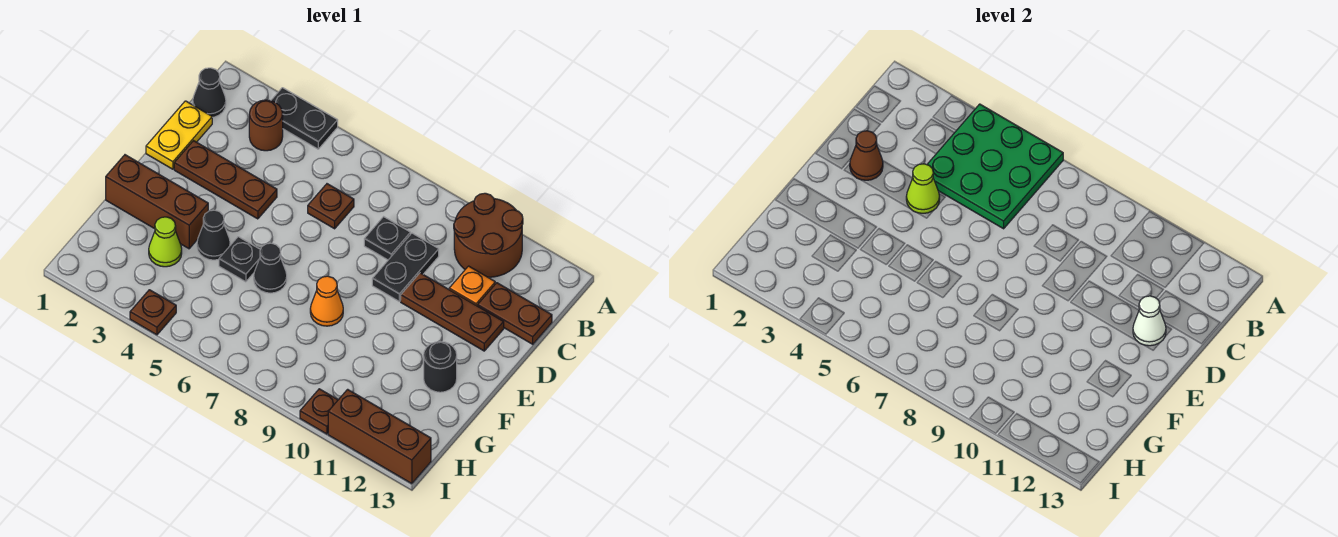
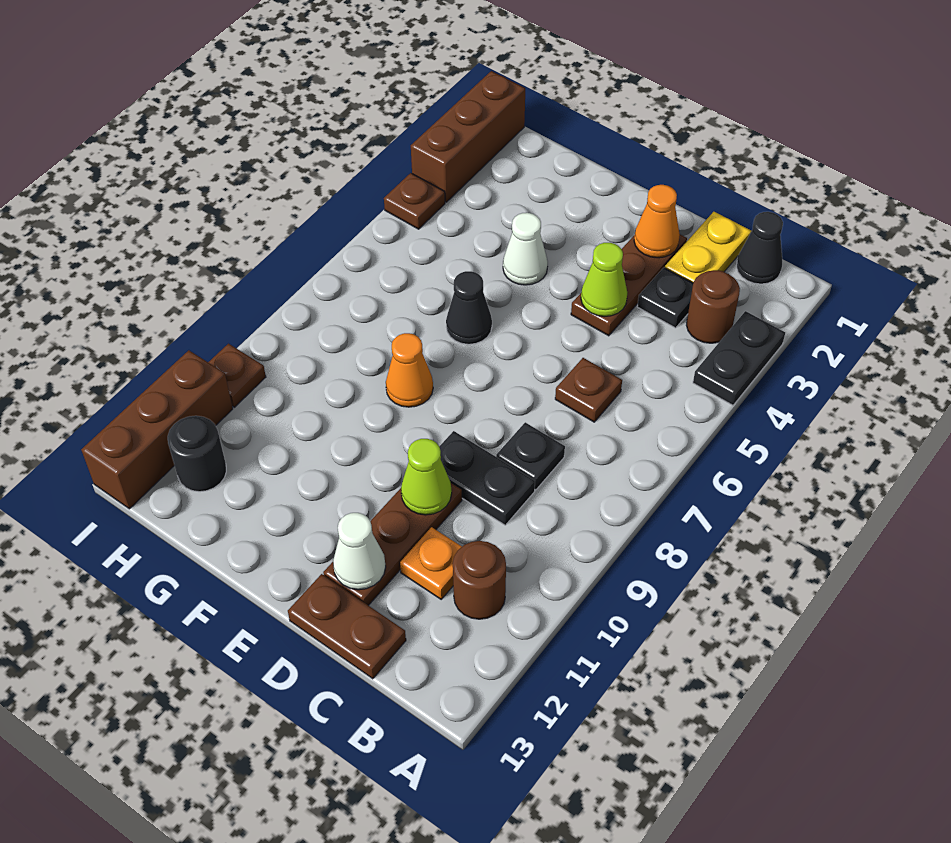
green plate A4:C6 level 2 -> none
brown round brick A10:B11 level 1 -> brown round brick B11 level 1
yellow plate C1:D1 level 1 -> yellow plate C1:C2 level 1
brown plate C12:C13 level 1 -> brown plate C13:D13 level 1
brown cone D2 level 2 -> orange cone D2 level 2
brown brick F1:F3 level 1 -> brown brick I1:I3 level 1
black cone F4 level 1 -> white cone F4 level 1
black plate F5 level 1 -> black plate C3 level 1
black round brick F12 level 1 -> black round brick H12 level 1
lime cone G3 level 1 -> lime cone D10 level 2

